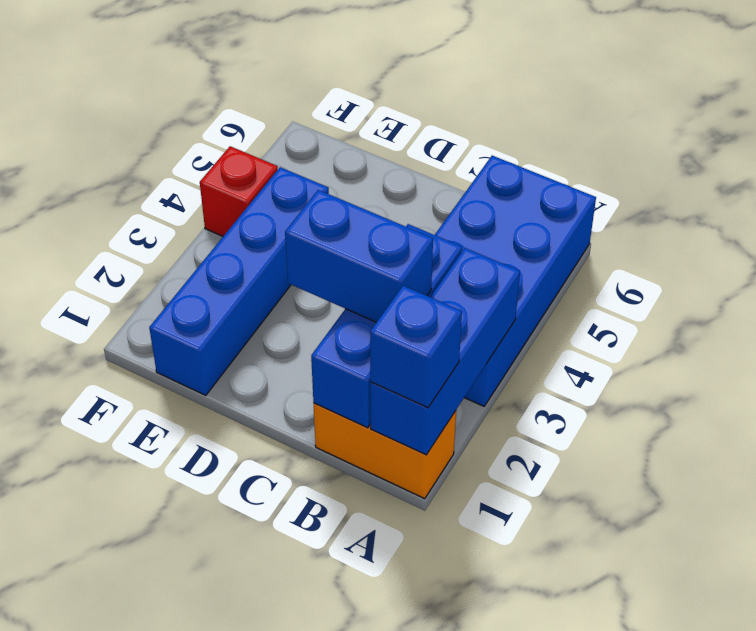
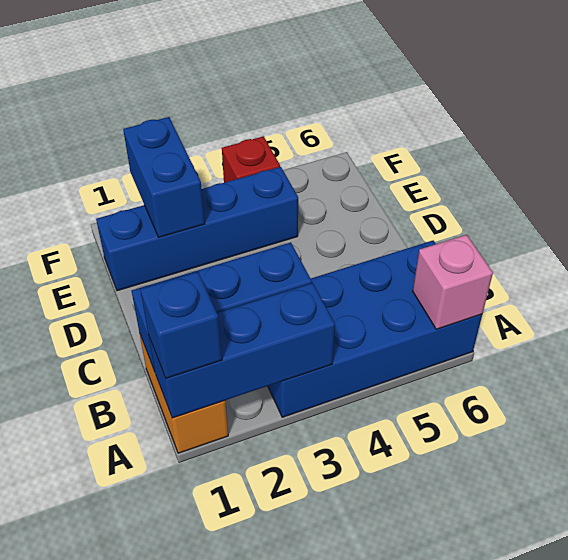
none -> pink brick A6 level 2
blue brick B2:C2 level 3 -> blue brick E2:F2 level 2

